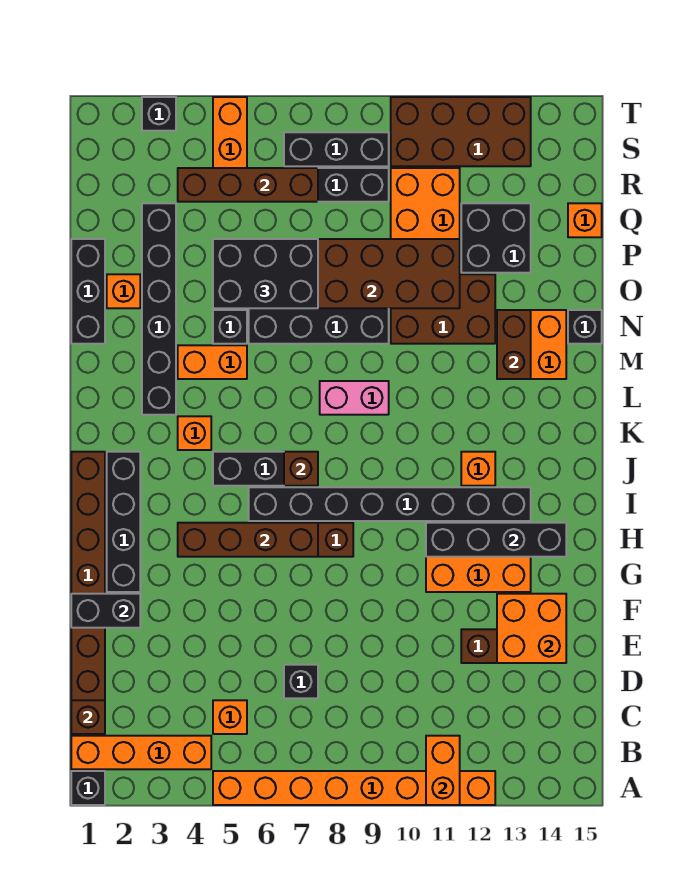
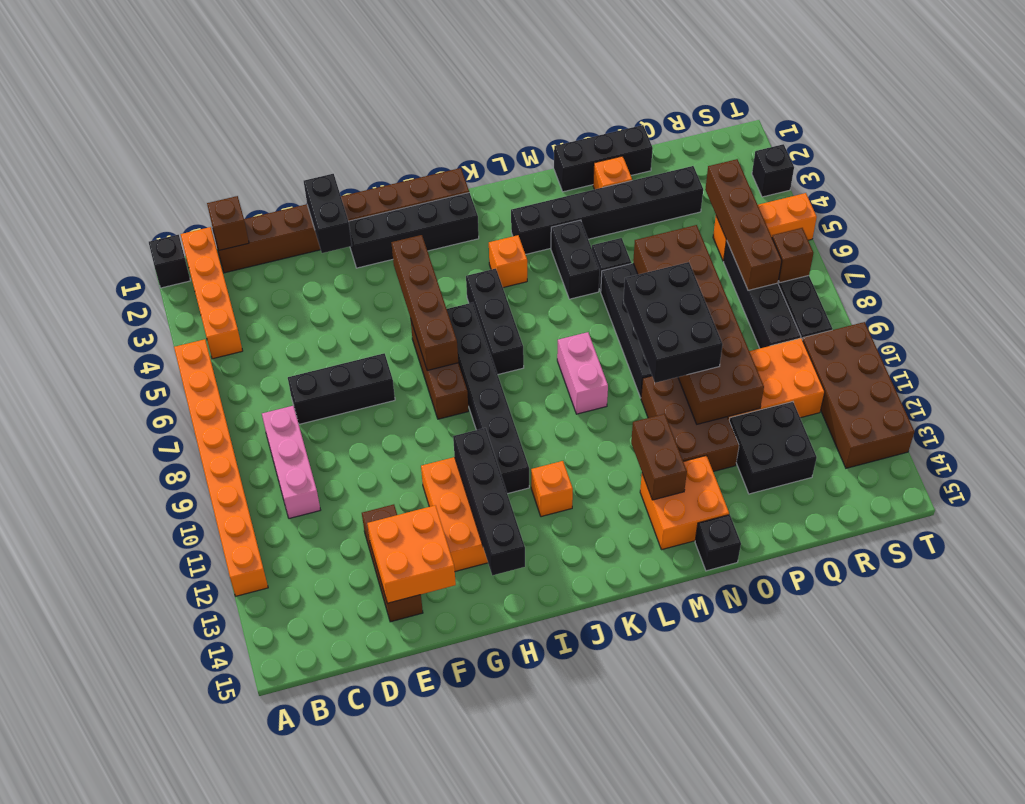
orange brick A11:B11 level 2 -> none
orange brick C5 level 1 -> none
none -> pink brick C8:C10 level 1
black brick D7 level 1 -> black brick D7:F7 level 1
black brick I6:I13 level 1 -> black brick I6:I11 level 1
brown brick J7 level 2 -> brown brick S7 level 2
orange brick M4:M5 level 1 -> black brick M4:M5 level 1
brown brick M13:N13 level 2 -> brown brick M12:M13 level 2
black brick O5:P7 level 3 -> black brick N8:O10 level 3
orange brick Q15 level 1 -> none

